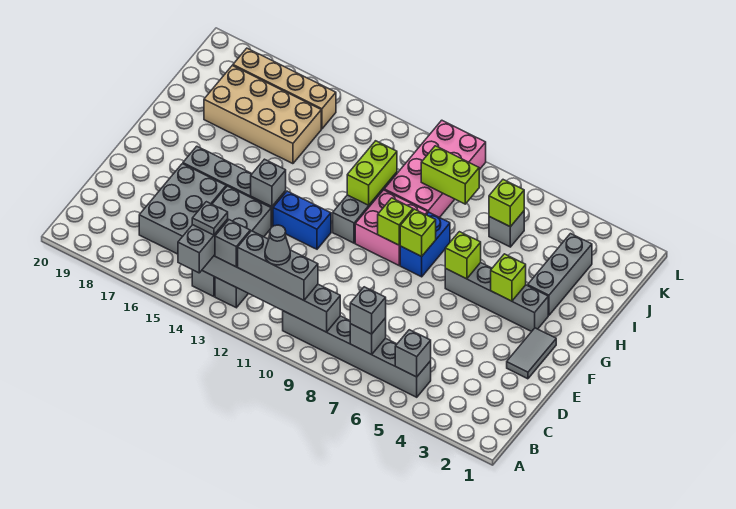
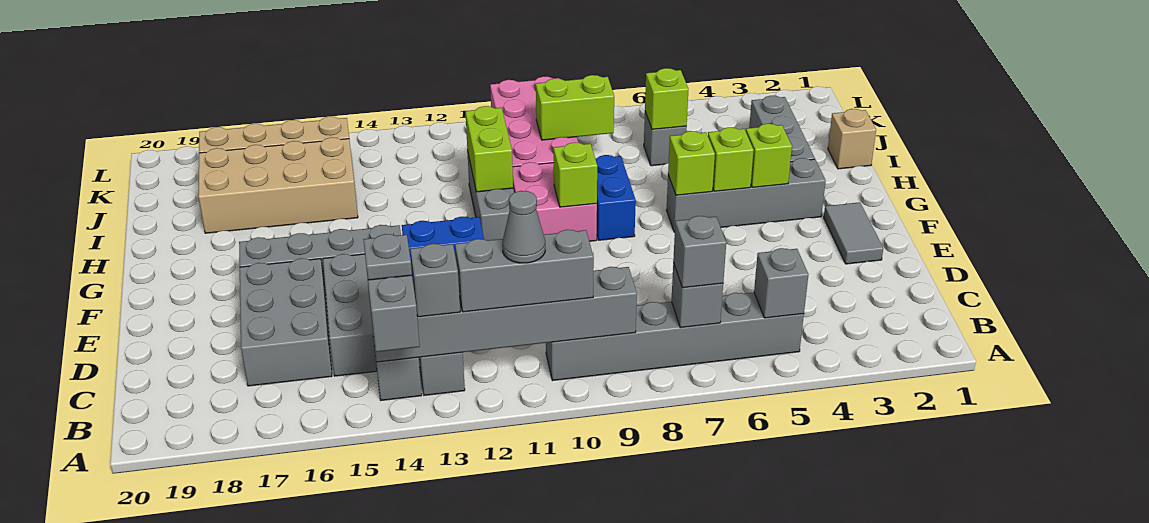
grey brick F14 level 2 -> none
lime brick G8 level 2 -> lime brick G5 level 2
none -> tan brick I1 level 1

